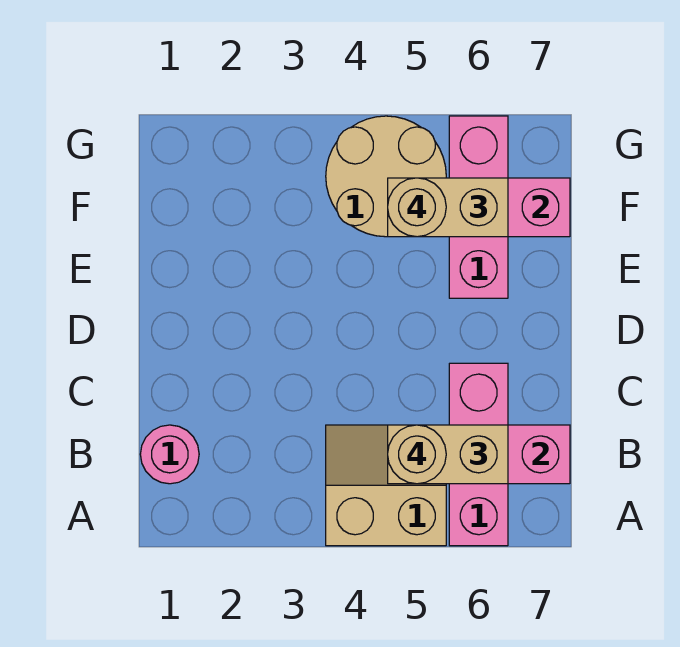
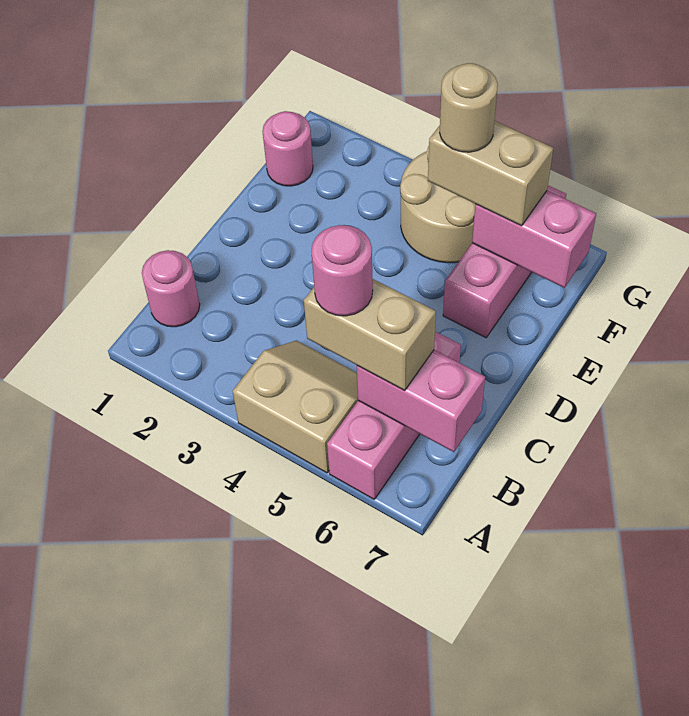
tan round brick B5 level 4 -> pink round brick B5 level 4
none -> pink round brick F1 level 1

